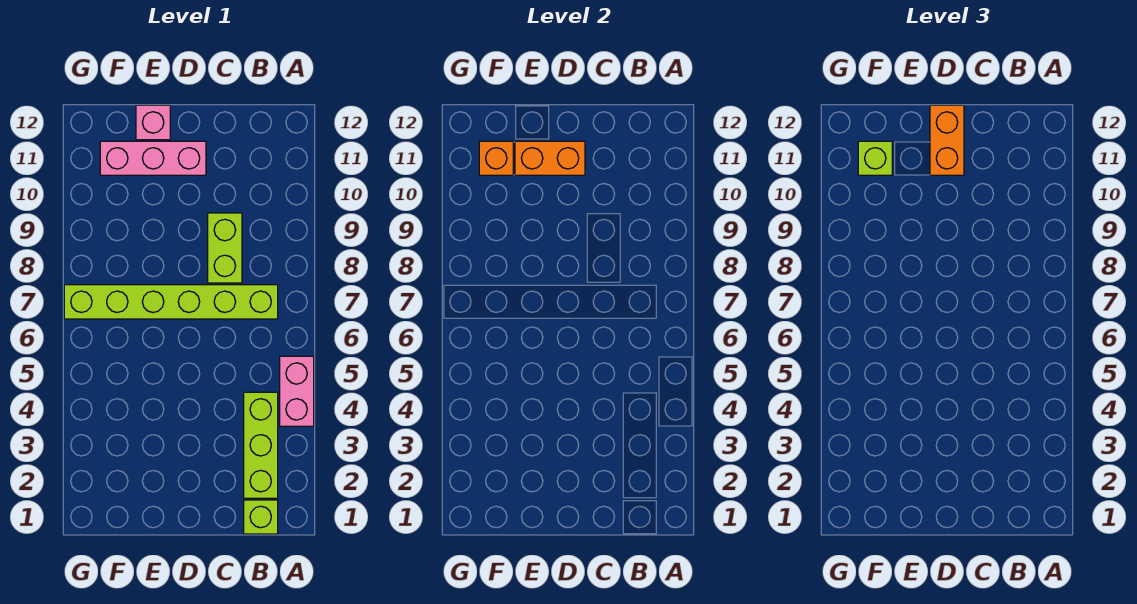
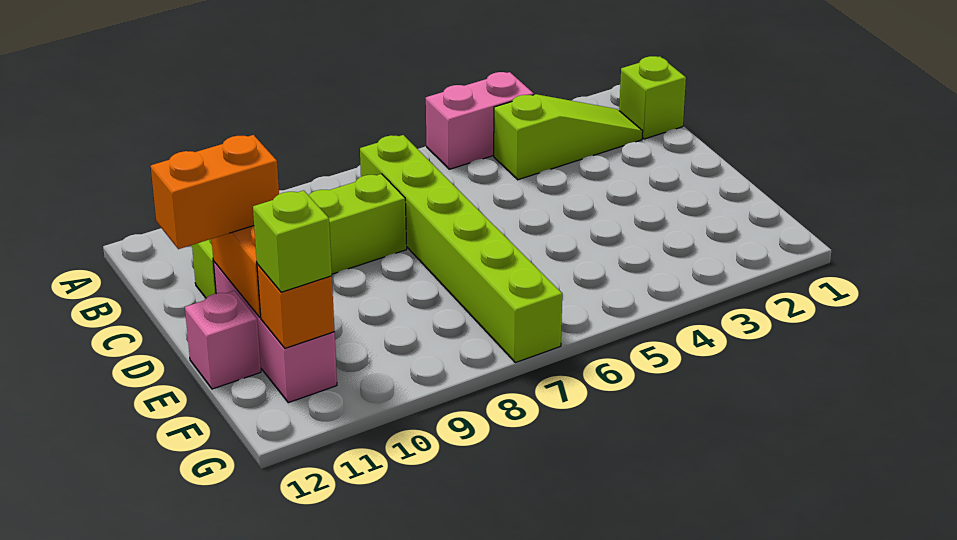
lime brick B2:B4 level 1 -> lime slope B2:B4 level 1 top 4
lime brick C8:C9 level 1 -> lime brick C8:C11 level 1

